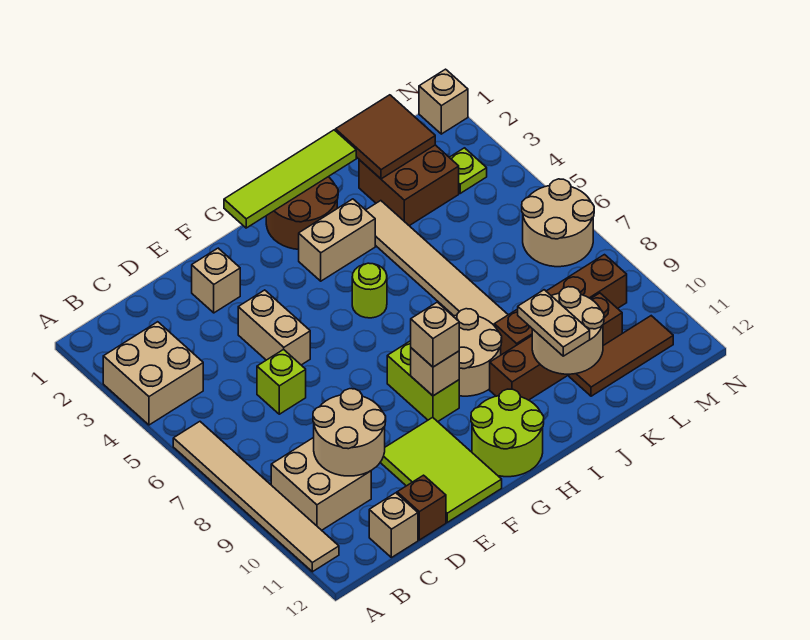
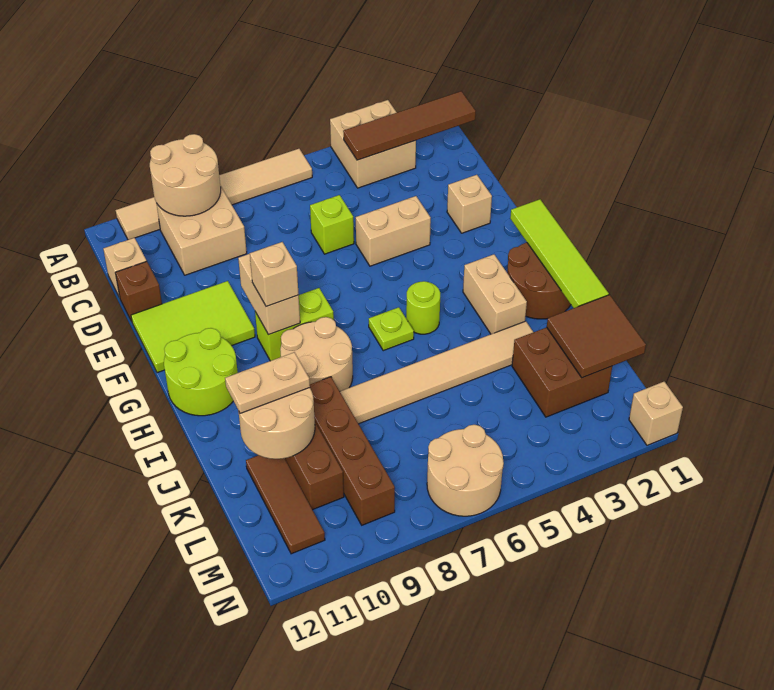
none -> brown tile B1:B4 level 2
tan round brick C9:D10 level 2 -> tan round brick A9:B10 level 2
tan brick G9 level 2 -> tan brick F9:G9 level 2
lime plate M3 level 1 -> lime plate H6 level 1

